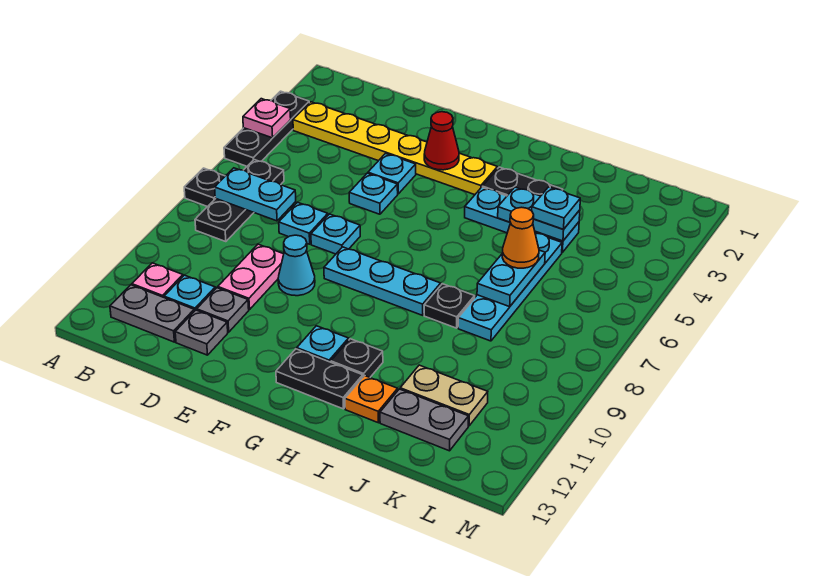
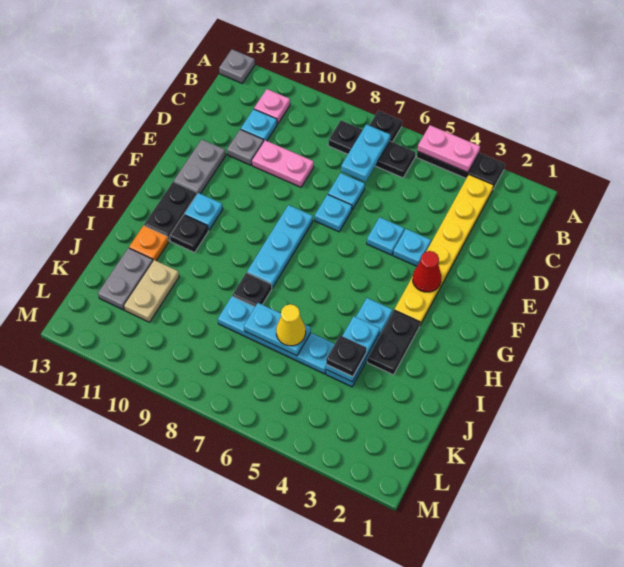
pink plate A4 level 2 -> pink plate A4:A5 level 2
grey plate B12:C12 level 1 -> grey plate E12:F12 level 1
grey plate D12 level 1 -> grey plate A13 level 1
cyan cone E9 level 1 -> none
cyan plate J4 level 3 -> black plate J4 level 3
orange cone J6 level 3 -> yellow cone J6 level 3

